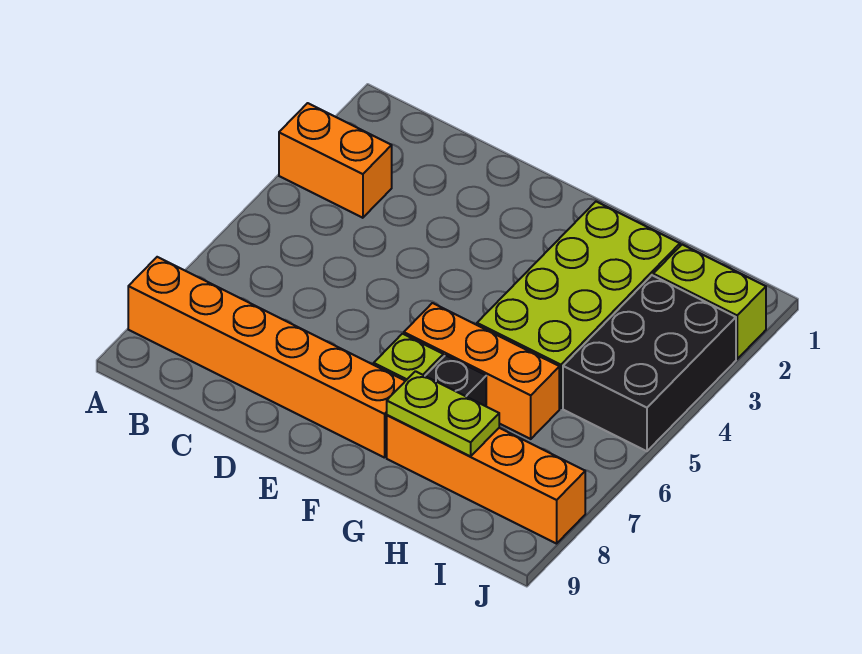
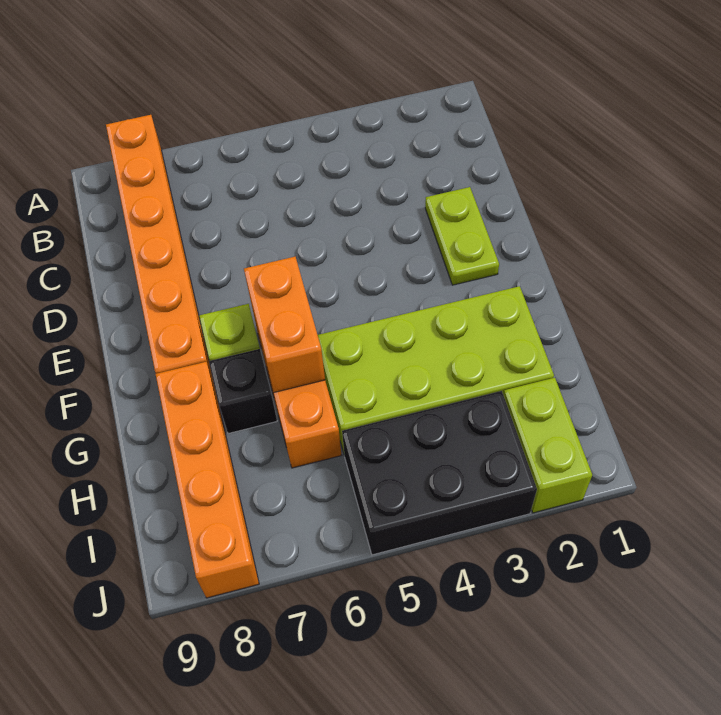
orange brick A3:B3 level 1 -> orange brick F6:G6 level 2
lime plate G8:H8 level 2 -> lime plate D2:E2 level 1

